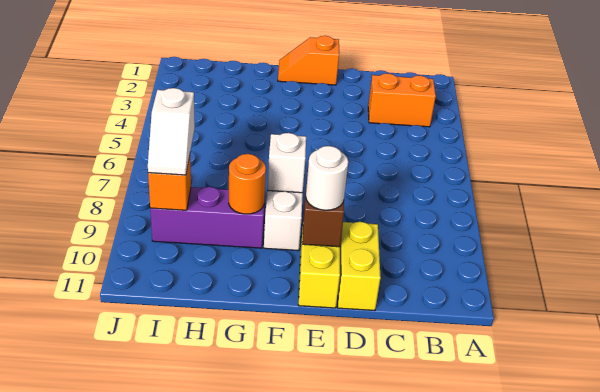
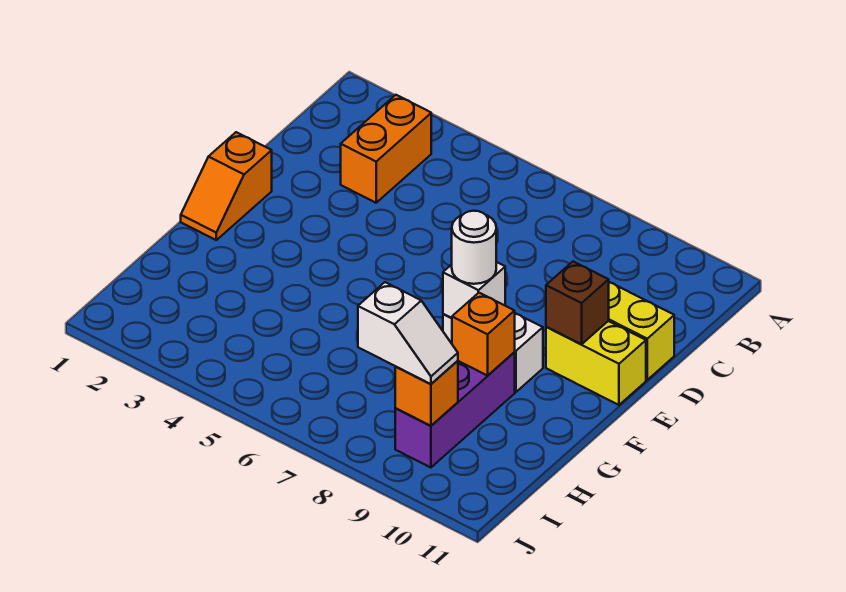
white round brick E10 level 3 -> white round brick F8 level 3
orange round brick G9 level 2 -> orange brick G9 level 2

